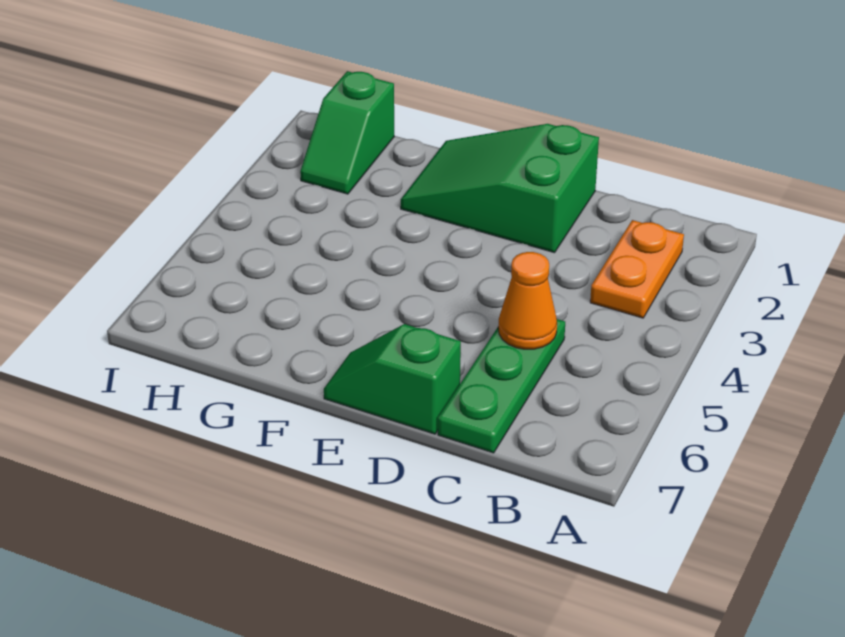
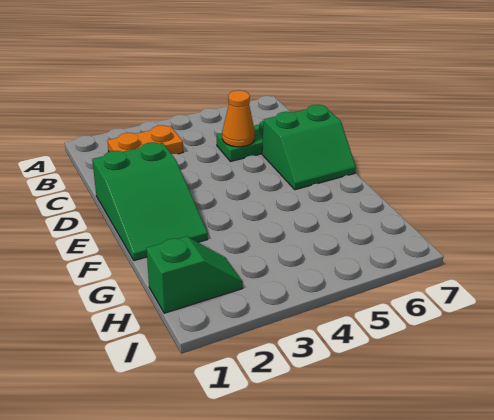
green slope D7:E7 level 1 top D -> green slope D6:E7 level 1 top D

